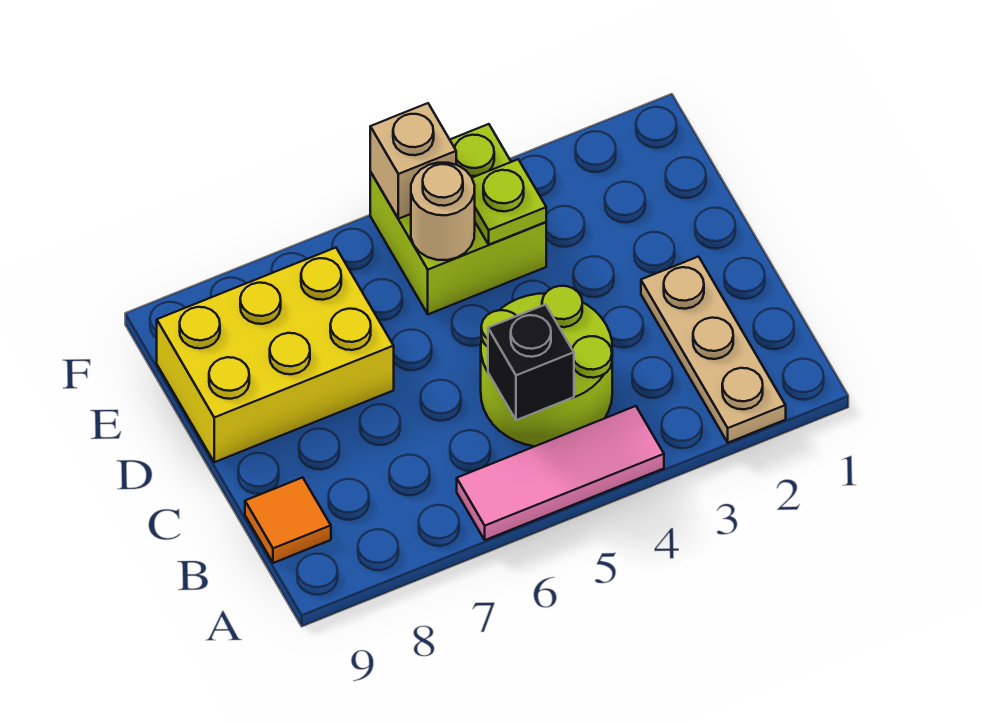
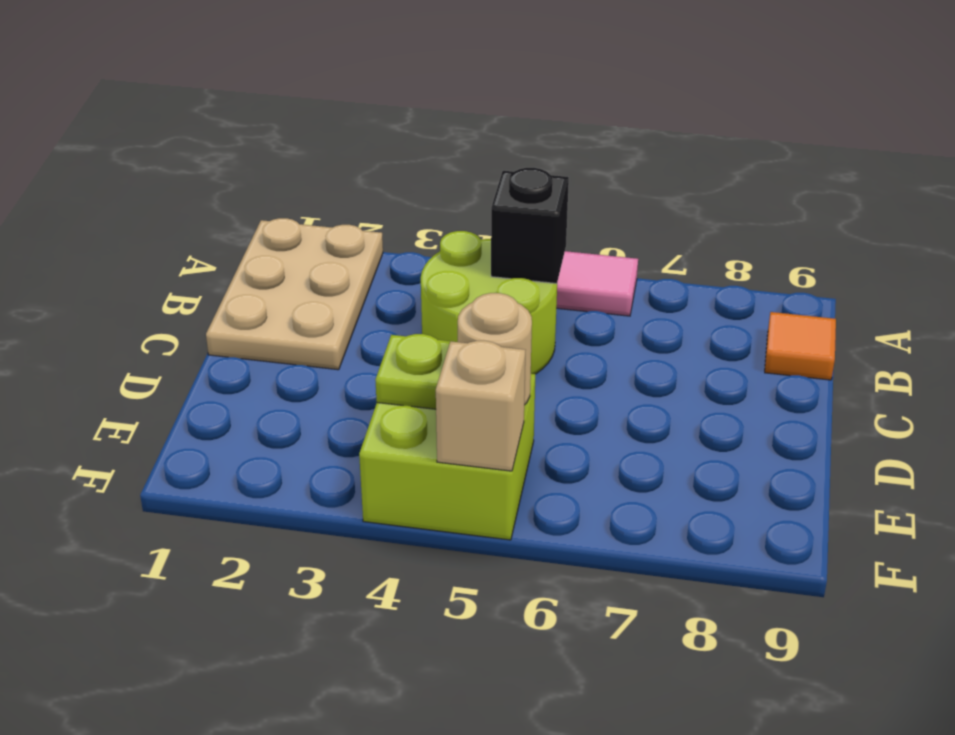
tan plate A2:C2 level 1 -> tan plate A1:C2 level 1
yellow brick D7:E9 level 1 -> none

